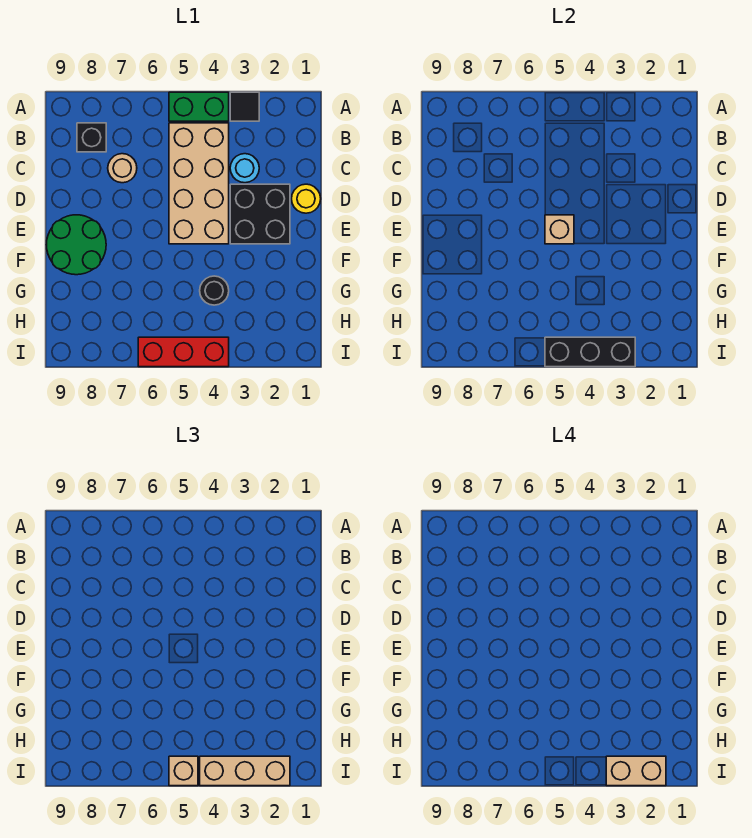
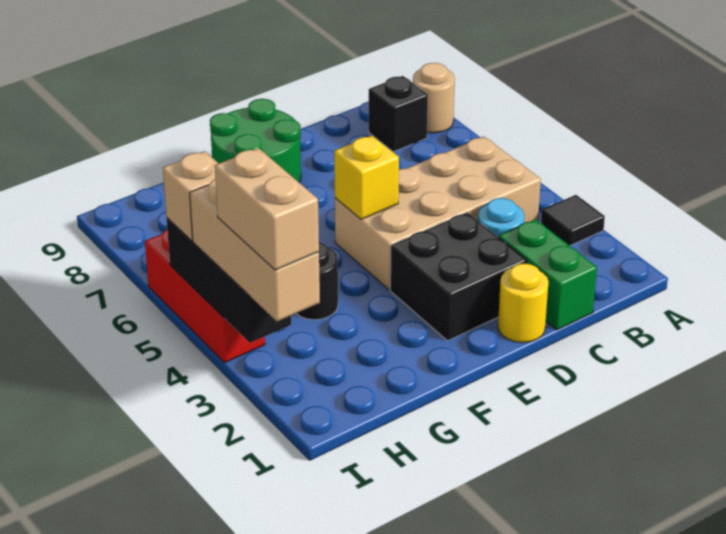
green brick A4:A5 level 1 -> green brick C1:C2 level 1
tan round brick C7 level 1 -> tan round brick A8 level 1
tan brick E5 level 2 -> yellow brick E5 level 2

